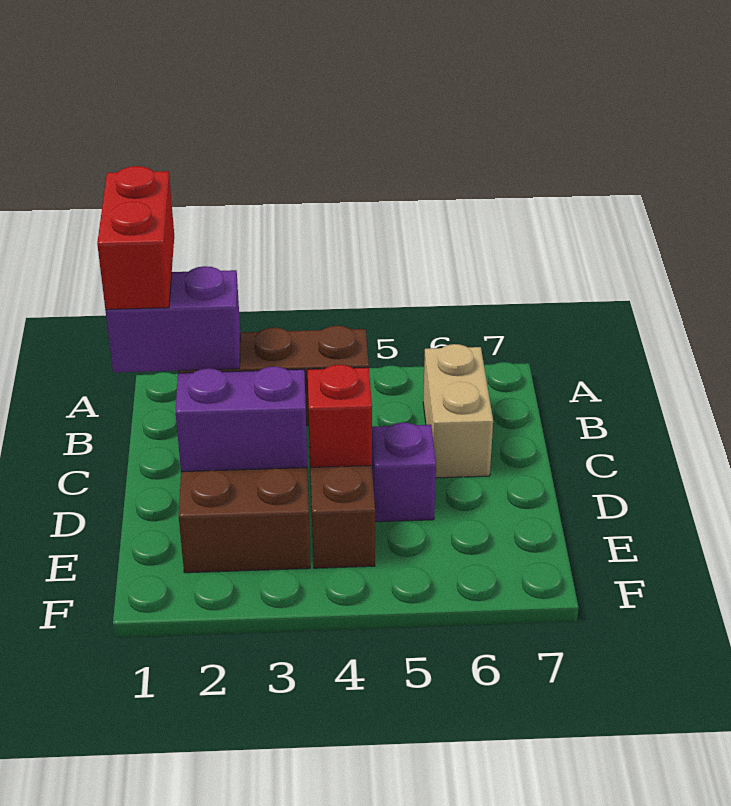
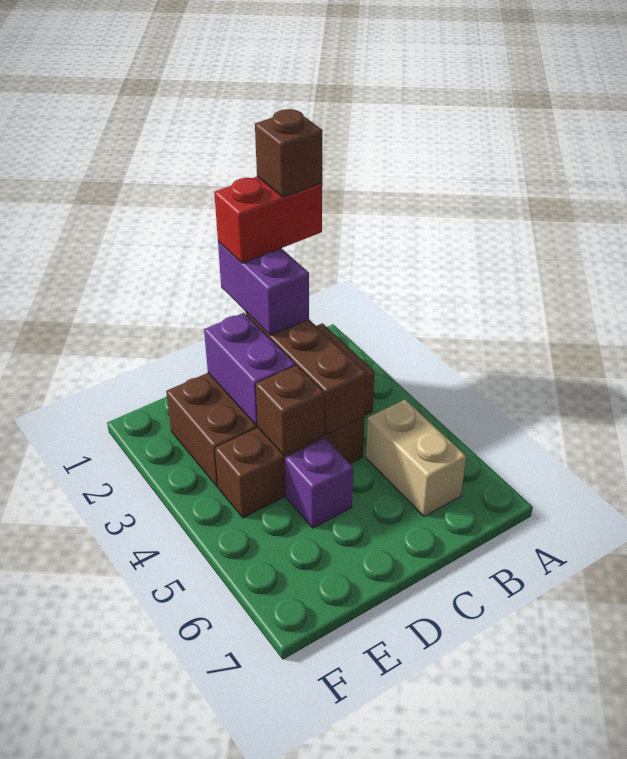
none -> brown brick B1 level 5
tan brick B6:C6 level 1 -> tan brick B5:B6 level 1
red brick D4 level 2 -> brown brick D4 level 2

